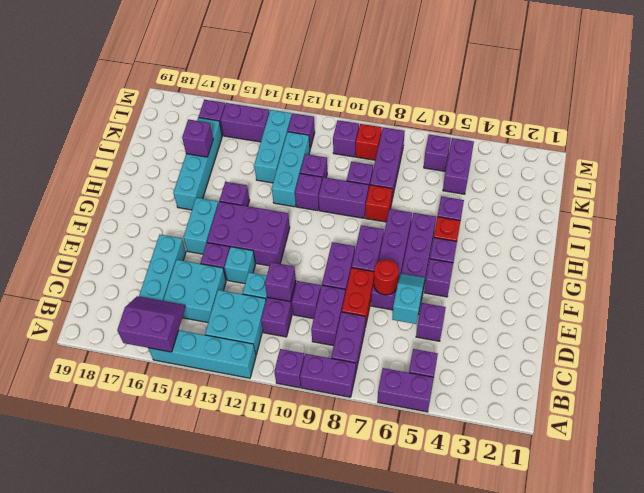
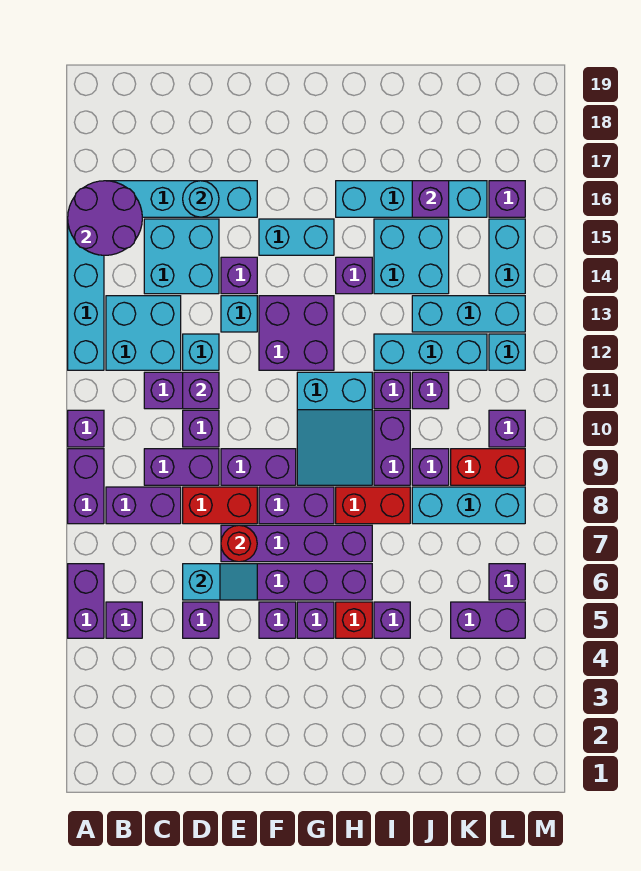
purple slope A15:B16 level 2 top A -> purple round brick A15:B16 level 2
none -> cyan round brick D16 level 2
purple brick F12:G14 level 1 -> purple brick F12:G13 level 1
none -> cyan slope G9:H11 level 1 top 11
red brick I8 level 1 -> red brick H8:I8 level 1
none -> cyan brick I14:J15 level 1
purple brick J8:L8 level 1 -> cyan brick J8:L8 level 1
red brick L9 level 1 -> red brick K9:L9 level 1
purple brick L12 level 1 -> cyan brick L12 level 1
purple brick L14:L15 level 1 -> cyan brick L14:L15 level 1

